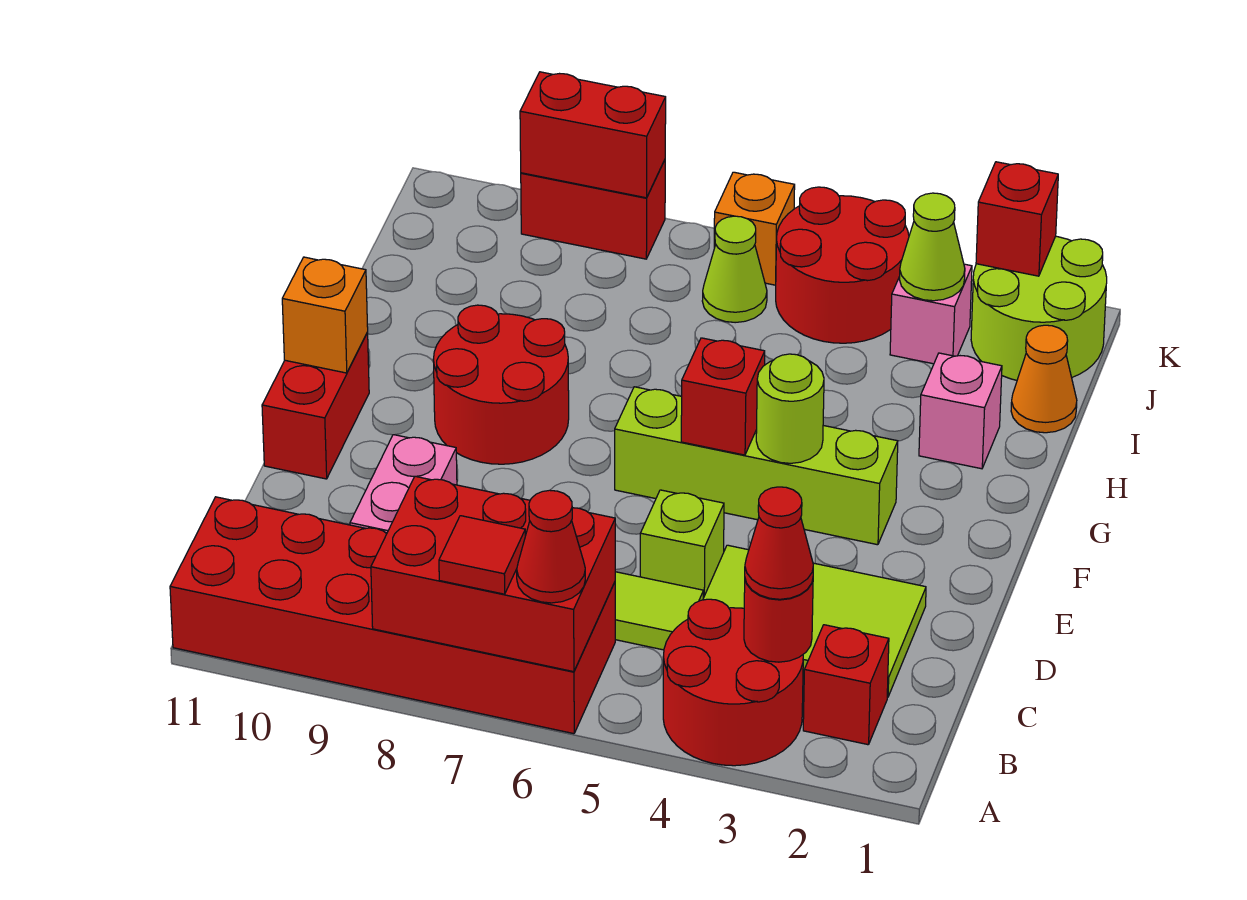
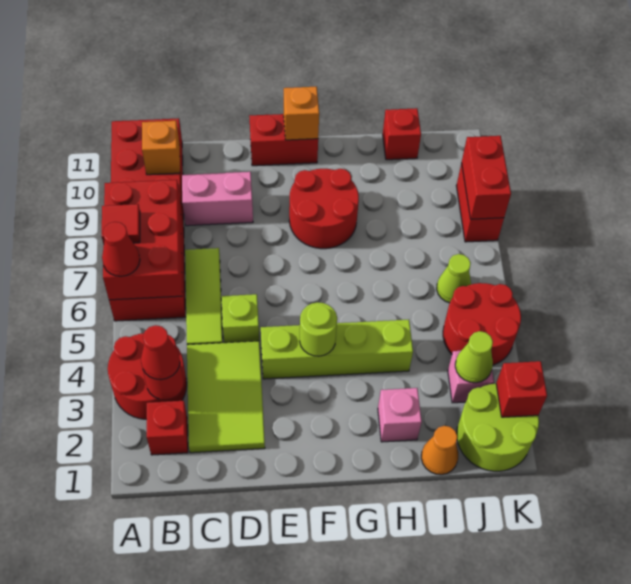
lime brick F3:F6 level 1 -> lime brick E4:H4 level 1
red brick F5 level 2 -> red brick I11 level 1
orange brick K6 level 1 -> orange brick B10 level 2

